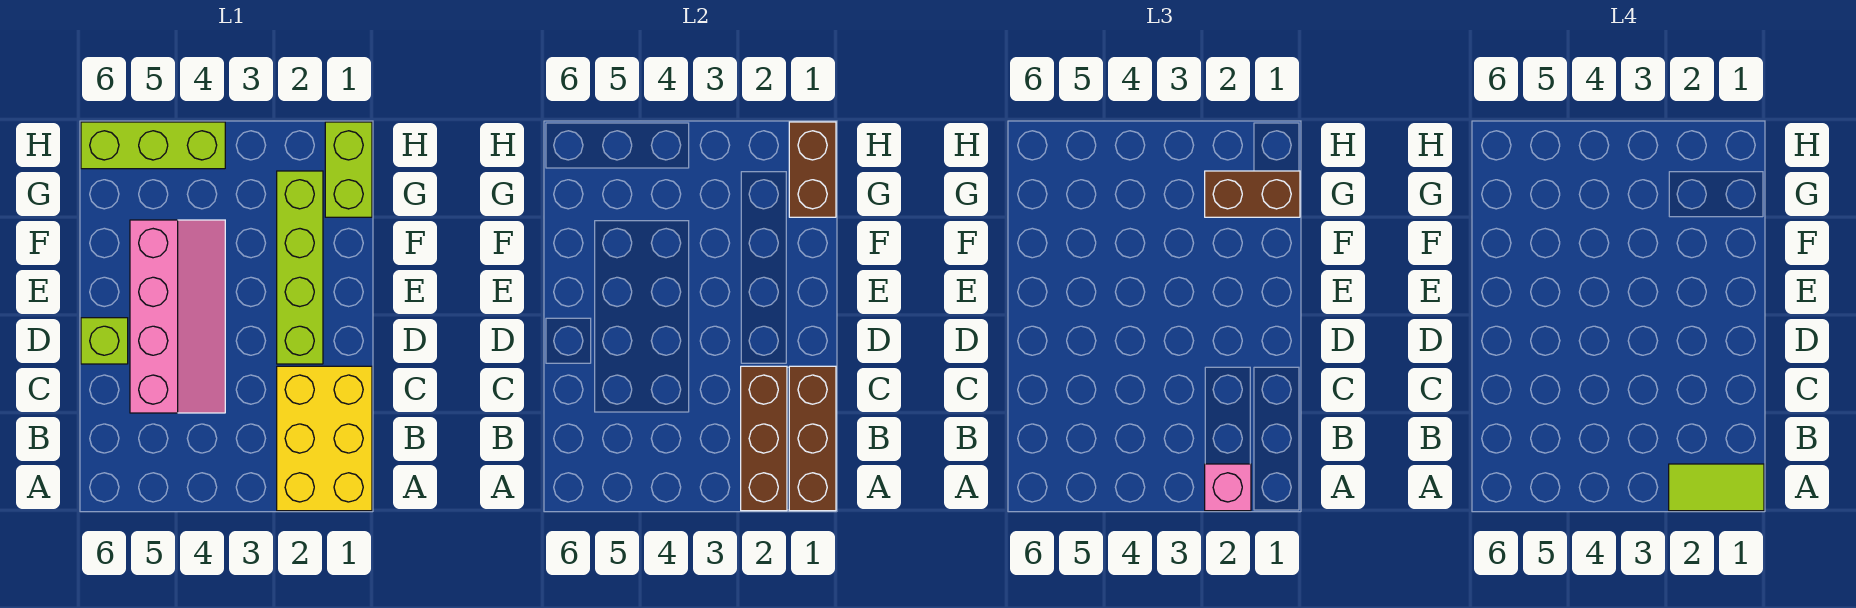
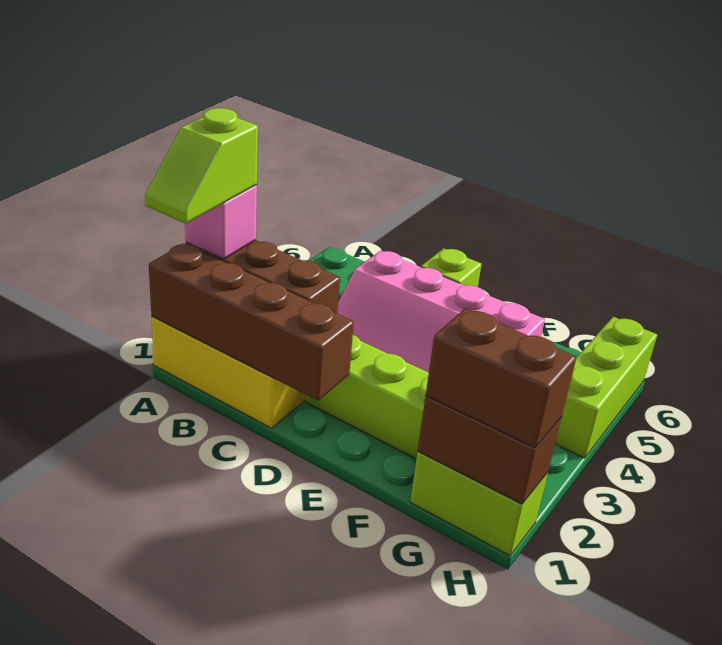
brown brick A1:C1 level 2 -> brown brick A1:D1 level 2
lime tile A1:A2 level 4 -> lime slope A1:A2 level 4 top 2
brown brick G1:G2 level 3 -> brown brick G1:H1 level 3

